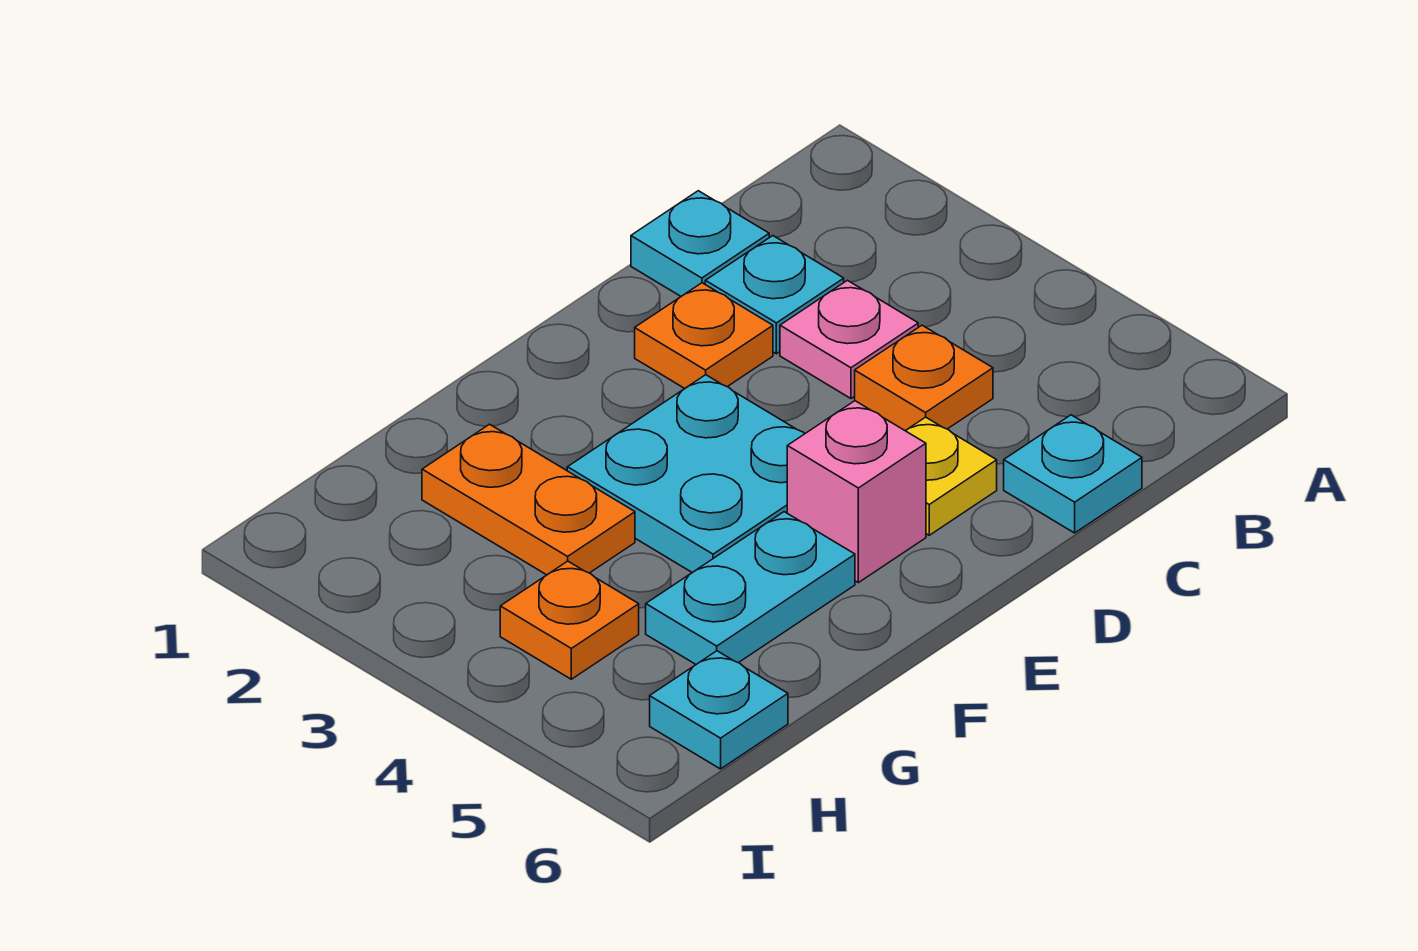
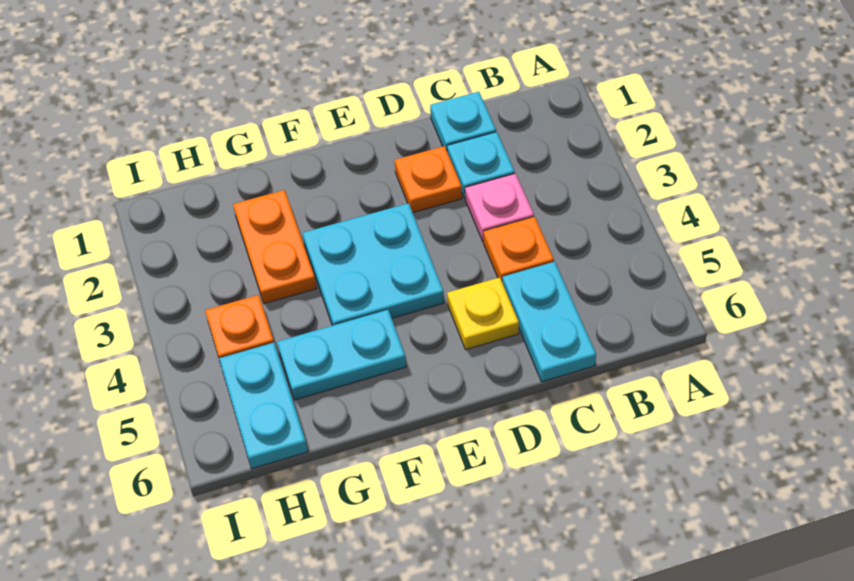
cyan plate C6 level 1 -> cyan plate C5:C6 level 1
pink brick E5 level 1 -> none
cyan plate H6 level 1 -> cyan plate H5:H6 level 1

